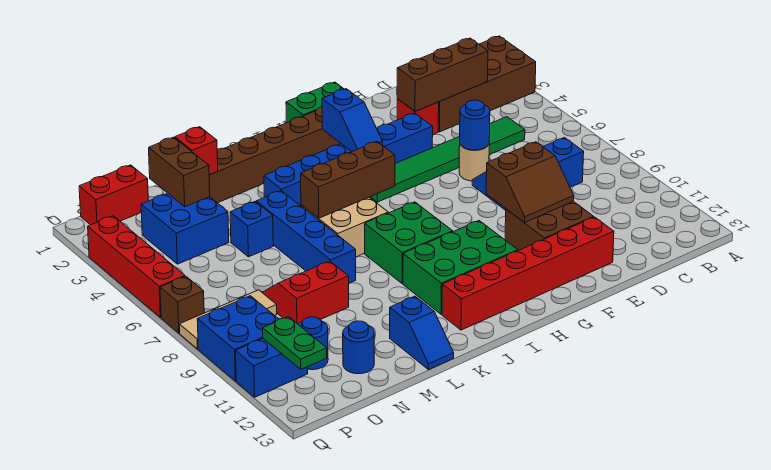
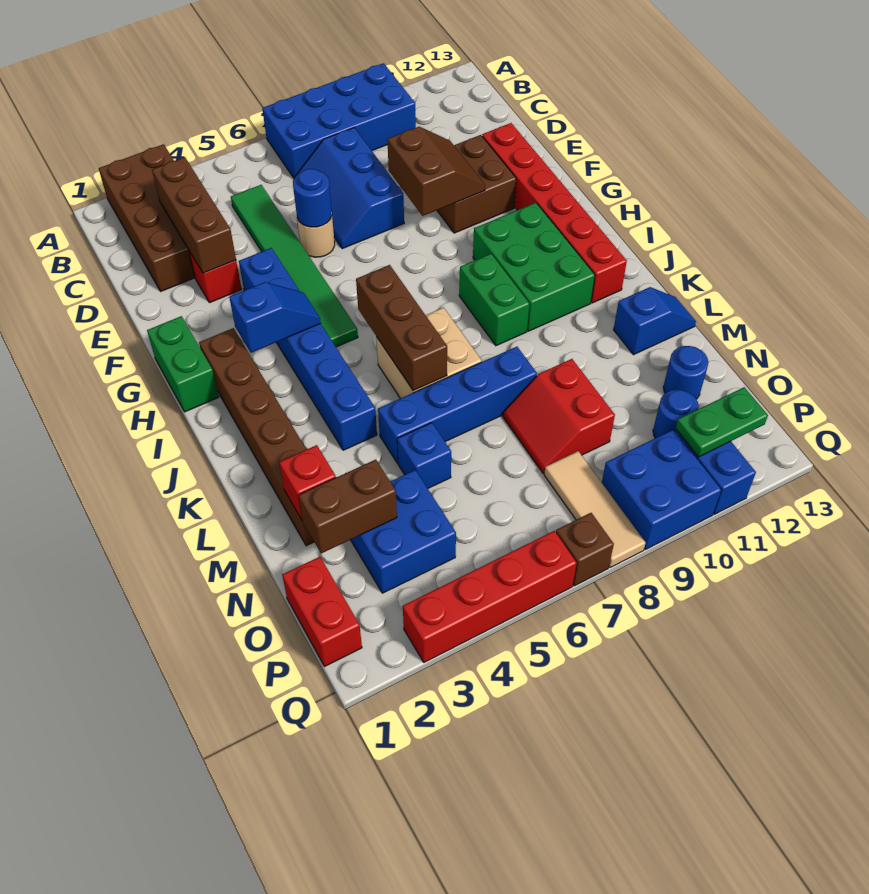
none -> blue brick A7:B10 level 1
green brick I8:J9 level 1 -> green brick I9:J9 level 1

